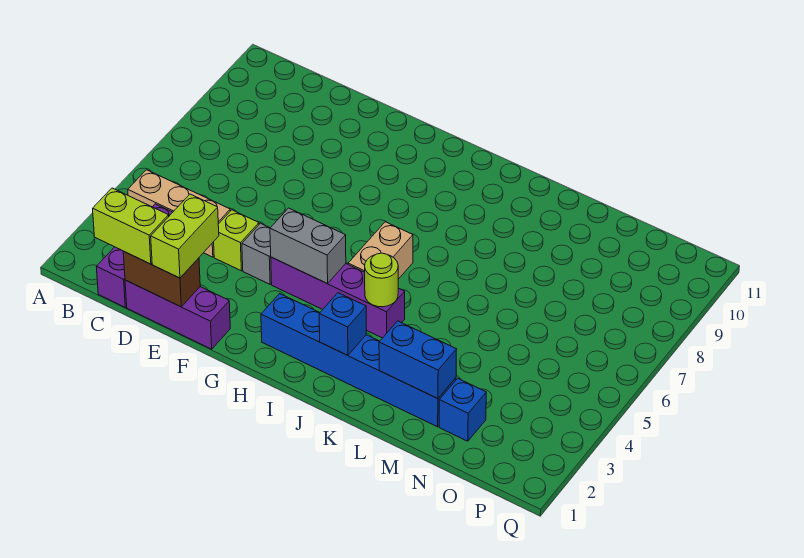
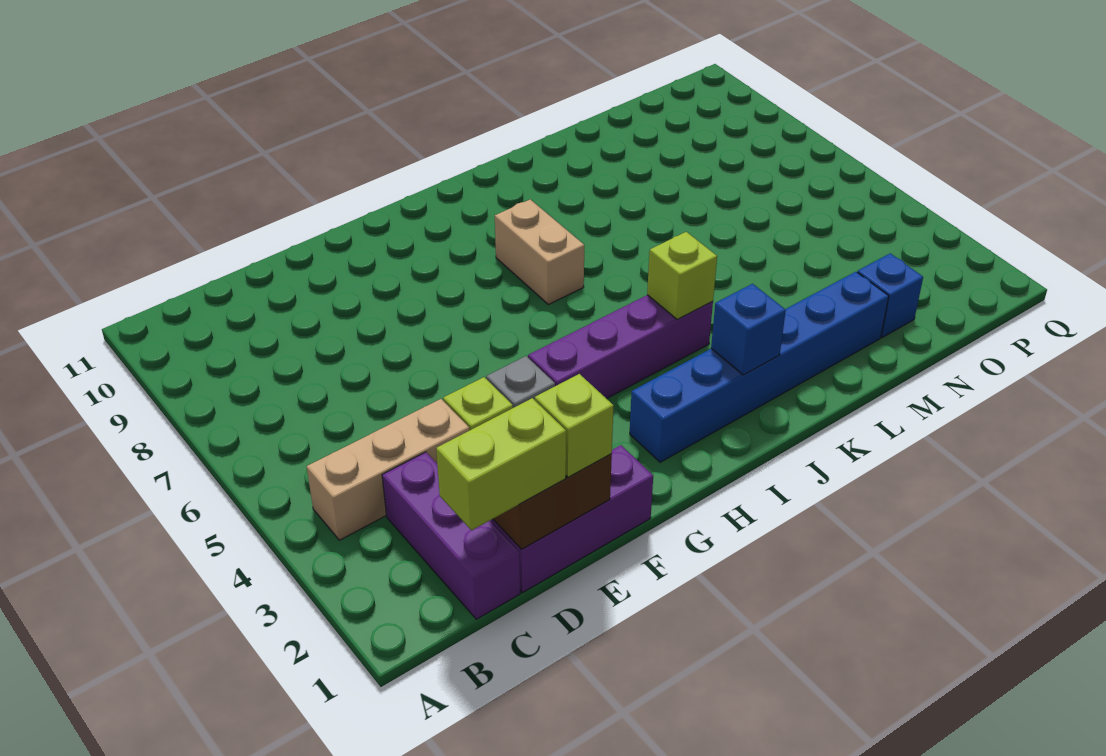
lime brick E1:E2 level 3 -> lime brick E1 level 3
grey brick G4:H4 level 2 -> none
tan brick I5:I6 level 1 -> tan brick I7:I8 level 1
lime round brick J4 level 2 -> lime brick J4 level 2
blue brick L2:M2 level 2 -> none

